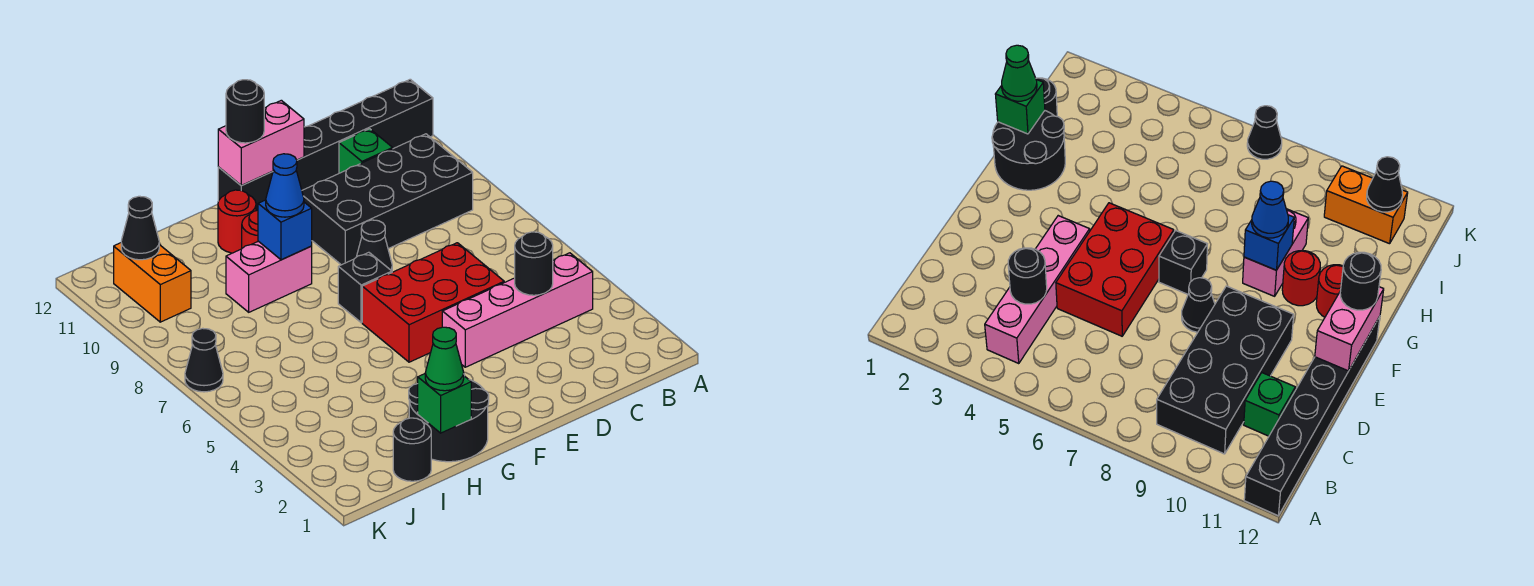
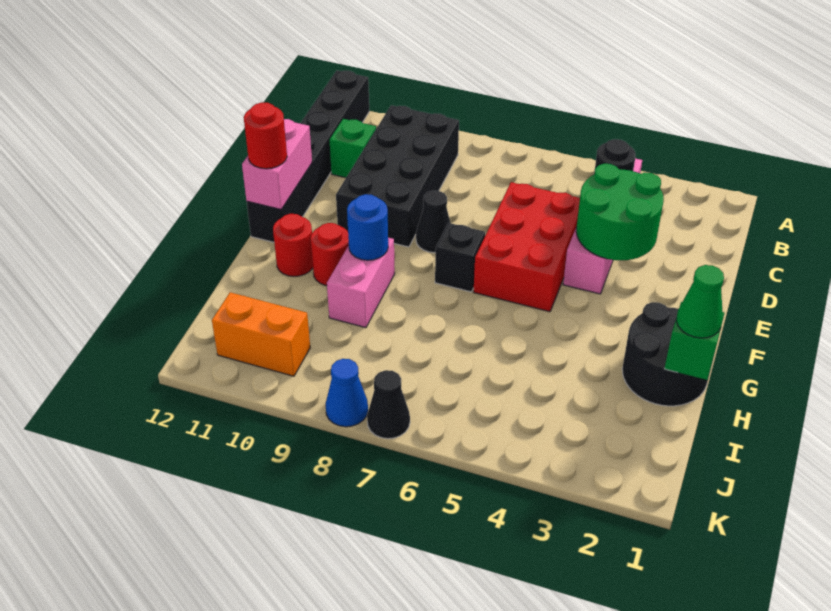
none -> green round brick D3:E4 level 2
black round brick F12 level 3 -> red round brick F12 level 3
blue brick G9 level 2 -> blue round brick G9 level 2
blue cone G9 level 3 -> blue cone K8 level 1
black round brick I1 level 1 -> none
black cone J11 level 2 -> none

